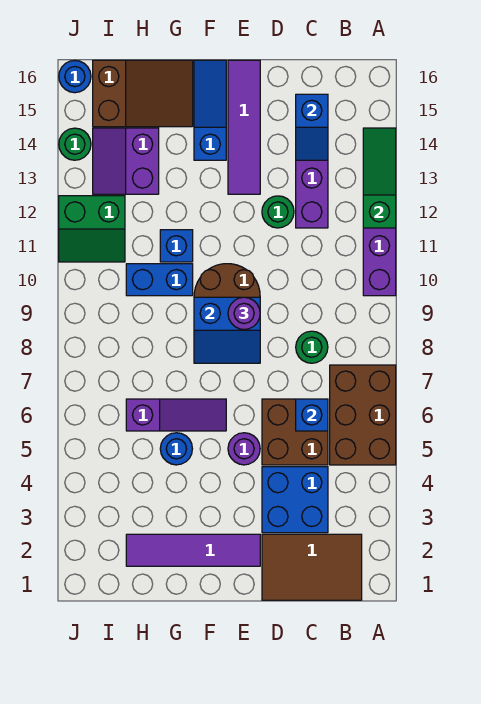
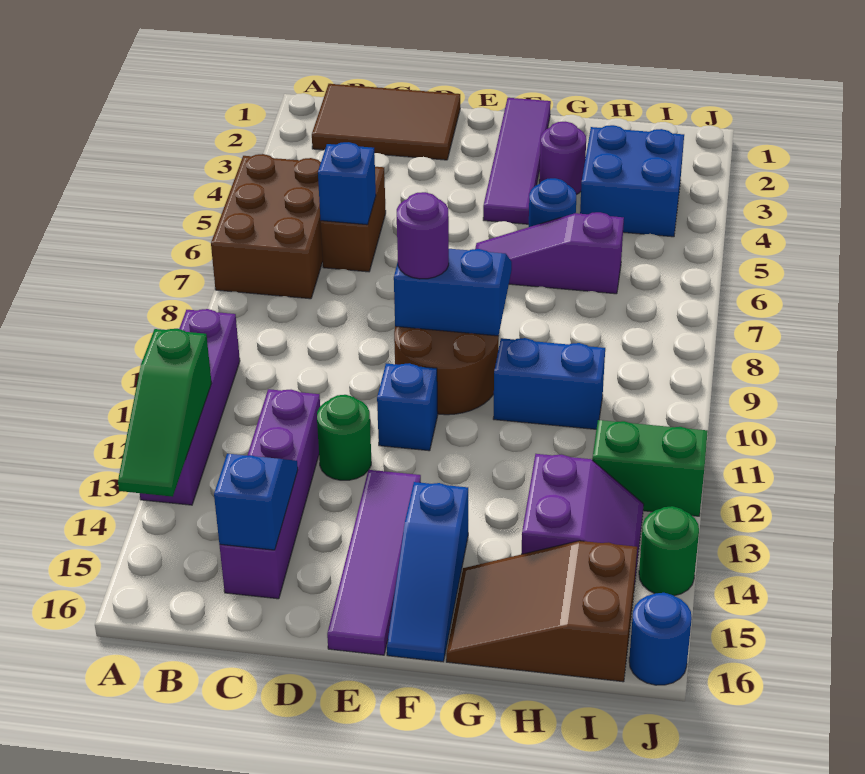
blue brick C3:D4 level 1 -> blue brick H3:I4 level 1
brown brick C5:D6 level 1 -> brown brick C5:C6 level 1
green round brick C8 level 1 -> none
purple tile E2:H2 level 1 -> purple tile F1:F4 level 1
purple round brick E5 level 1 -> purple round brick G3 level 1
blue brick G11 level 1 -> blue brick E11 level 1

